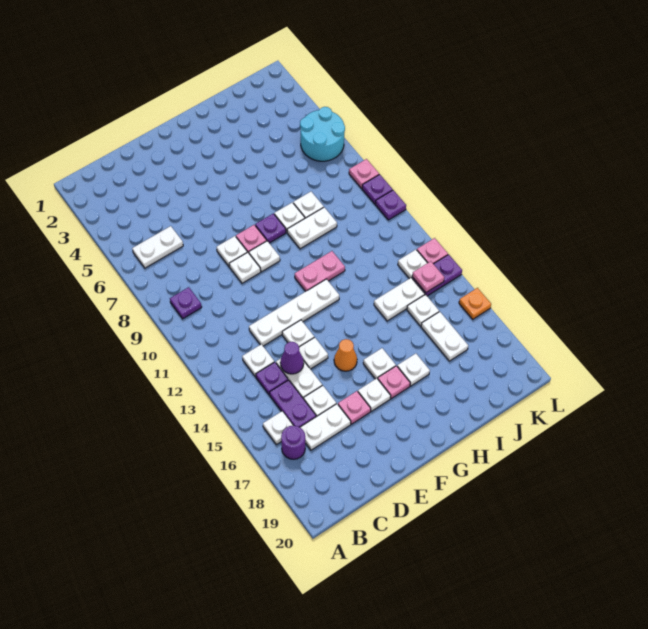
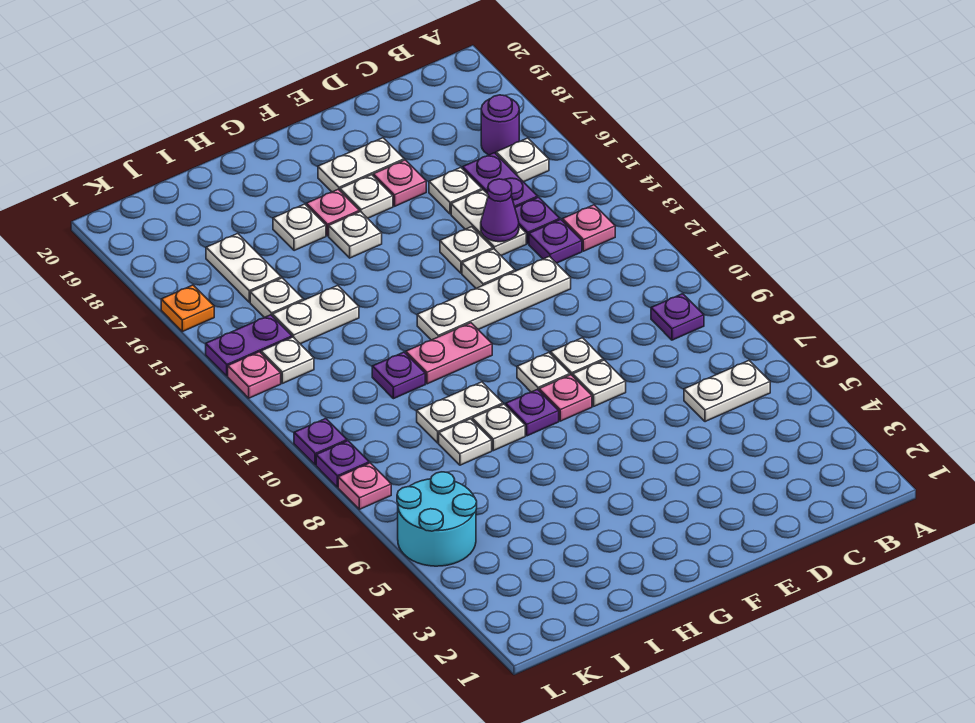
white plate C13 level 1 -> purple plate C13 level 1
white plate C17:D17 level 1 -> white plate E18:F18 level 1
orange cone F15 level 1 -> none
none -> purple plate I11 level 1
pink plate K14 level 2 -> pink plate B13 level 1

